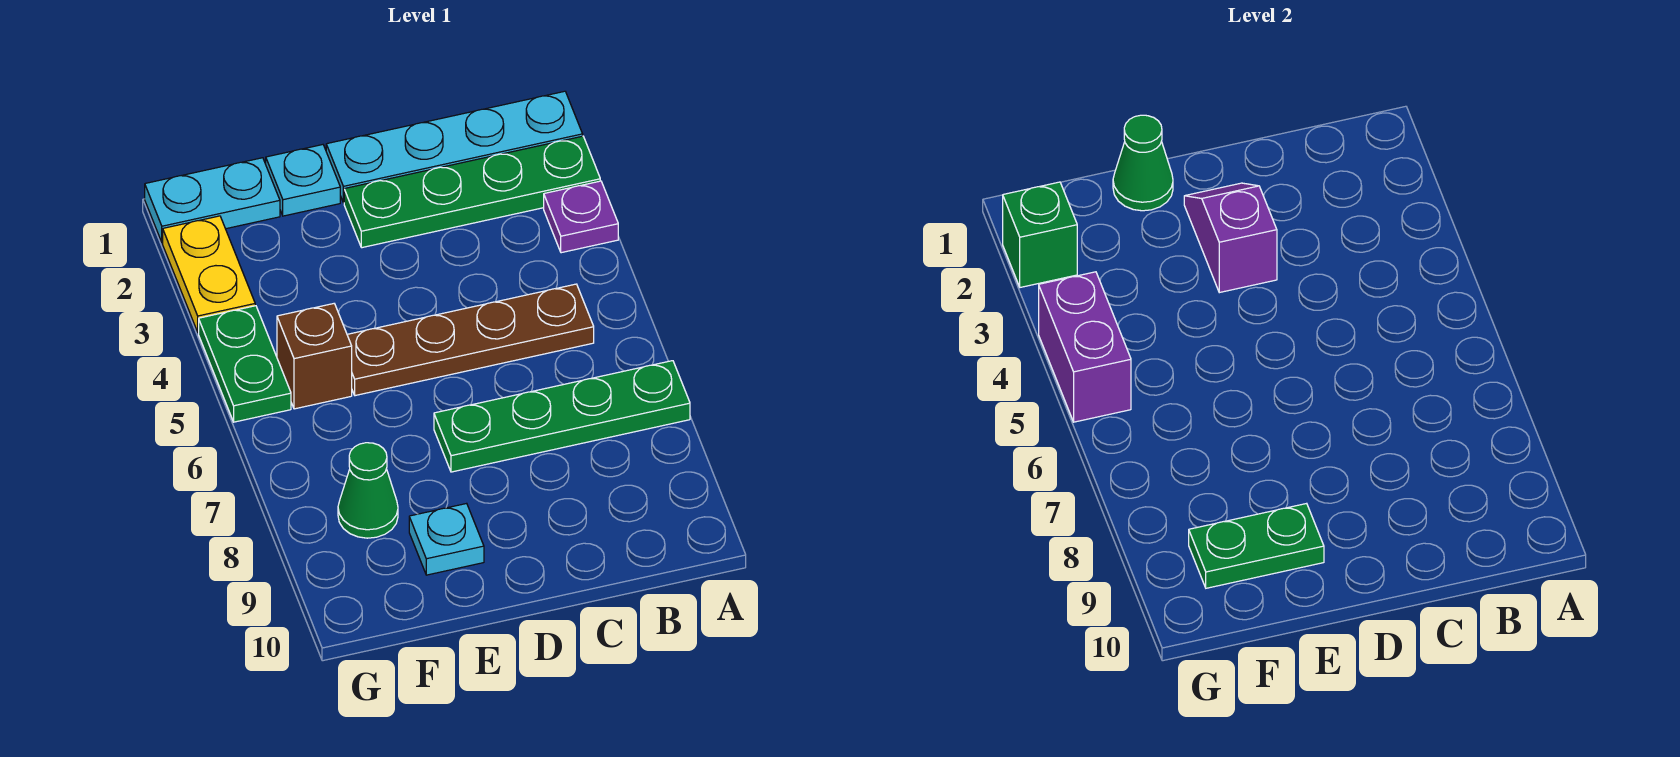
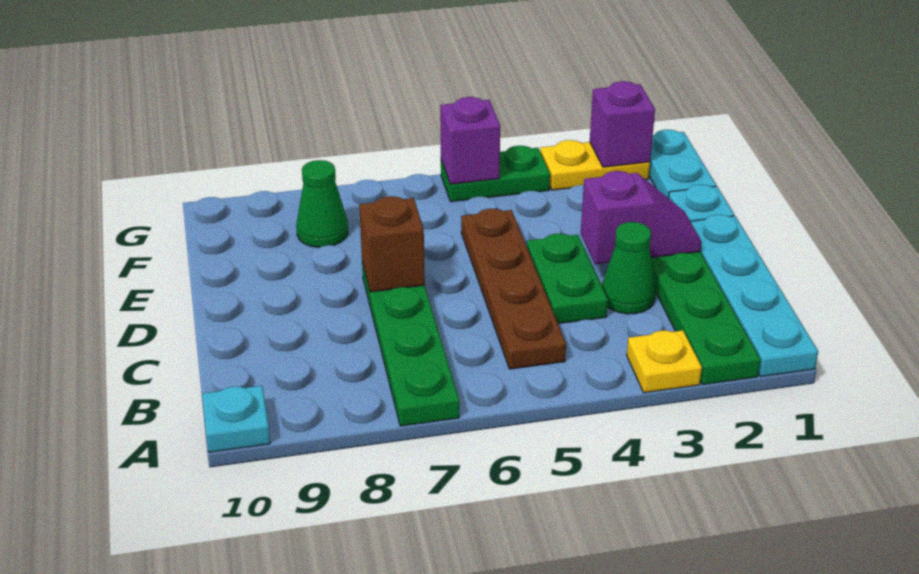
purple plate A3 level 1 -> yellow plate A3 level 1
green cone E1 level 2 -> green cone C3 level 1
cyan plate E9 level 1 -> cyan plate A10 level 1
green plate E9:F9 level 2 -> green plate C4:D4 level 1
brown brick F5 level 1 -> brown brick D7 level 2
green brick G2 level 2 -> purple brick G2 level 2
purple brick G4:G5 level 2 -> purple brick G5 level 2

